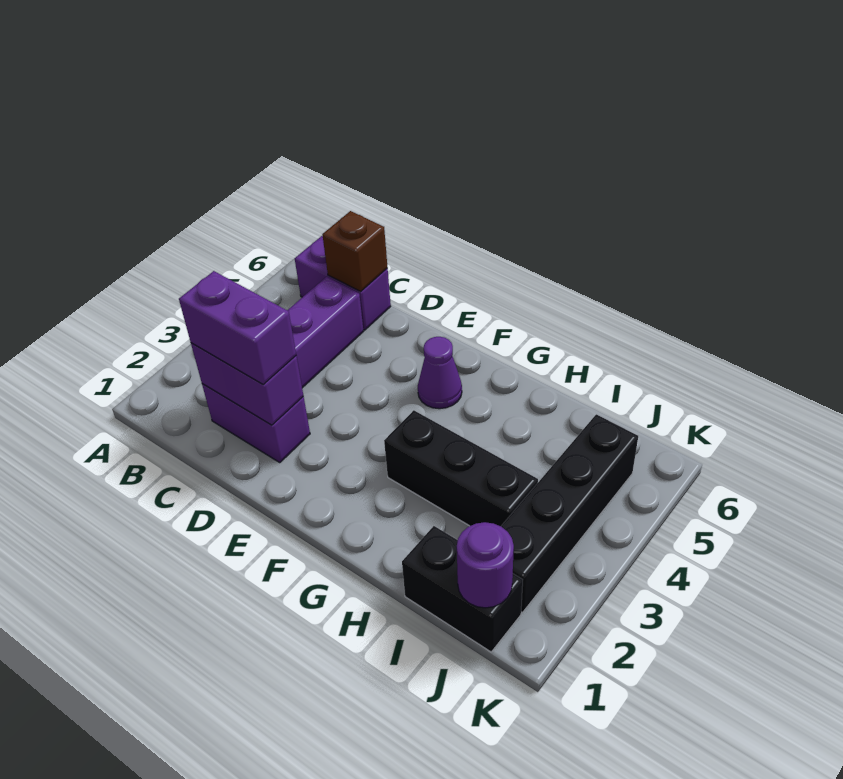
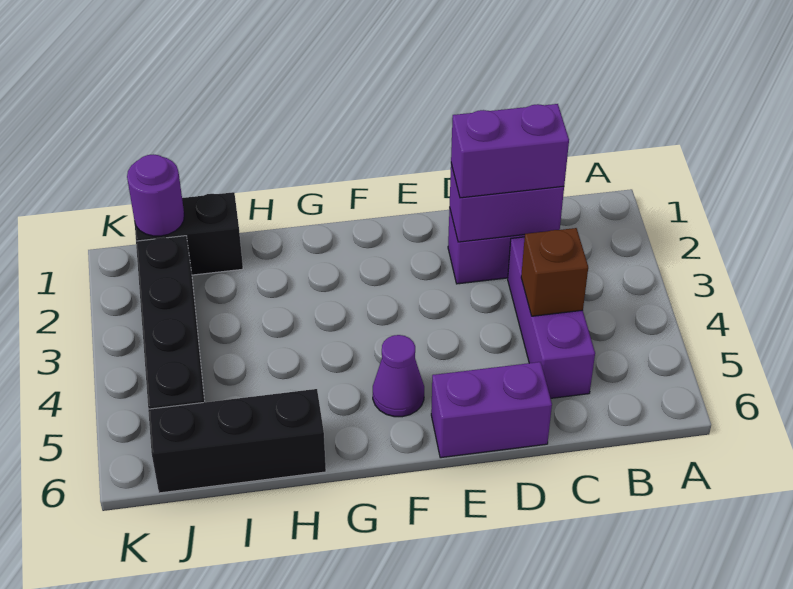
purple brick B6:C6 level 1 -> purple brick D6:E6 level 1
brown brick C6 level 2 -> brown brick C4 level 2
black brick G3:I3 level 1 -> black brick H6:J6 level 1

